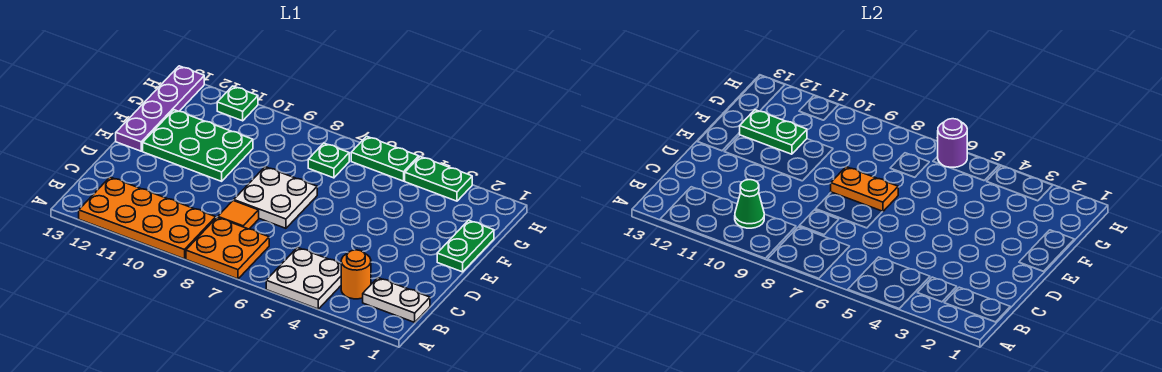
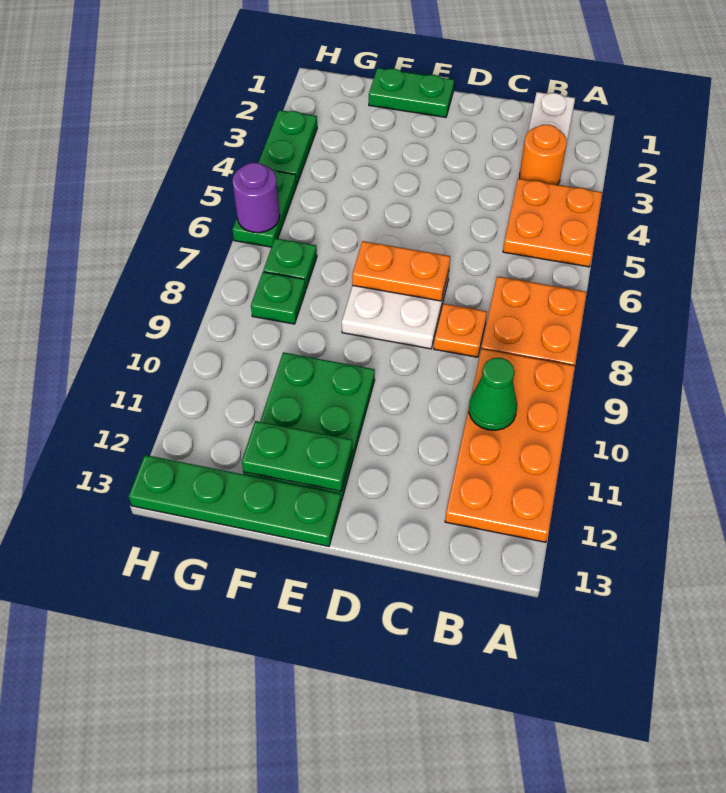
white plate A4:B5 level 1 -> orange plate A4:B5 level 1
orange tile C8 level 1 -> orange plate C8 level 1
orange plate E7:E8 level 2 -> orange plate D7:E7 level 2
purple plate E13:H13 level 1 -> green plate E13:H13 level 1
green plate F11:F12 level 2 -> green plate E12:F12 level 2
green plate H11 level 1 -> green plate G8 level 1

